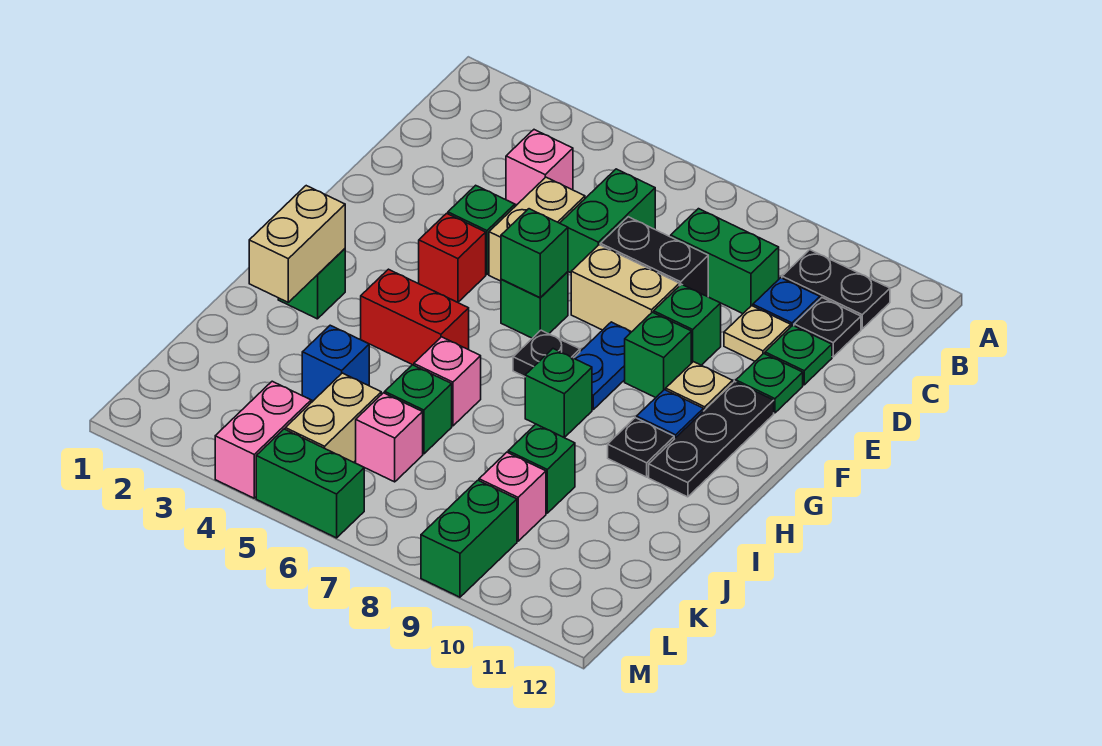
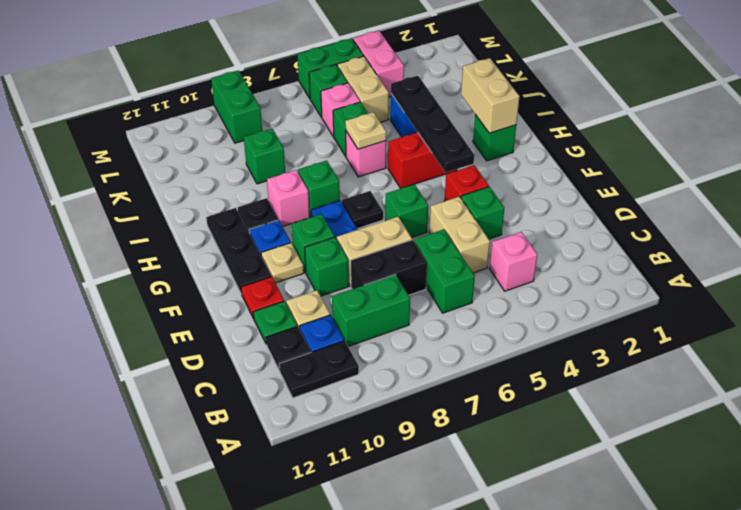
green plate E11 level 1 -> red plate E11 level 1
green brick F6 level 2 -> green brick L6 level 1
none -> black plate G4:J4 level 2
none -> tan plate I6 level 2
pink brick K9 level 1 -> pink brick H9 level 1

